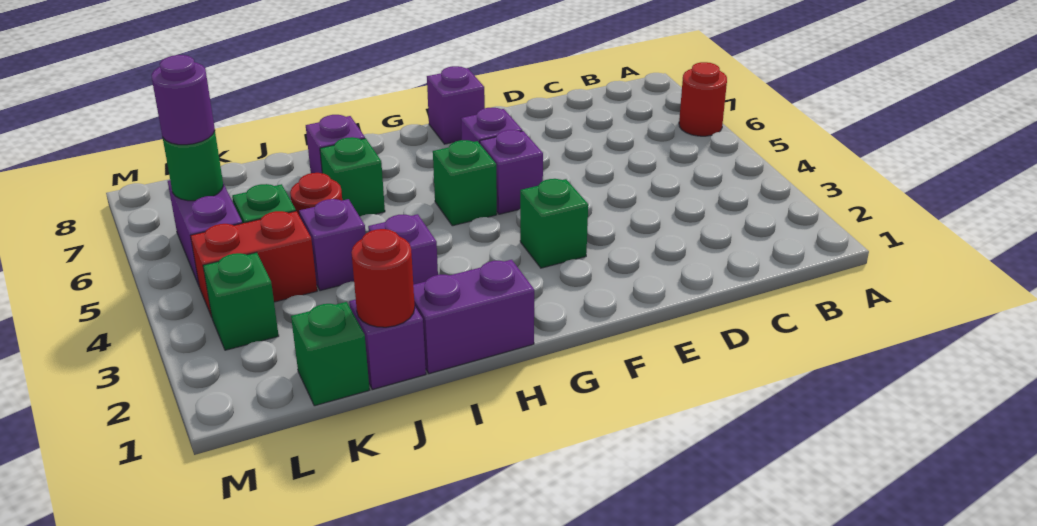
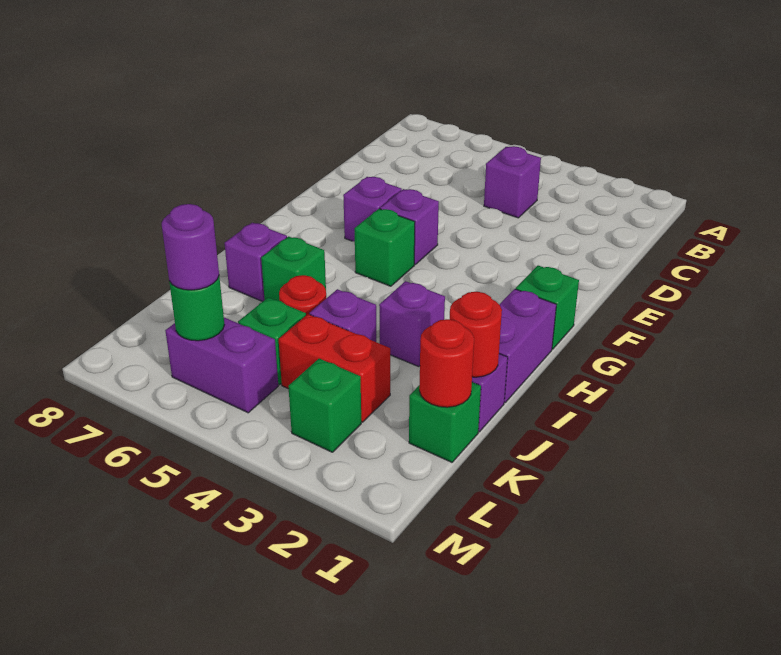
red round brick A6 level 1 -> red round brick K1 level 2
green brick F3 level 1 -> green brick G1 level 1
purple brick F8 level 1 -> purple brick C4 level 1
red brick K4:L4 level 1 -> red brick K3:K4 level 1

